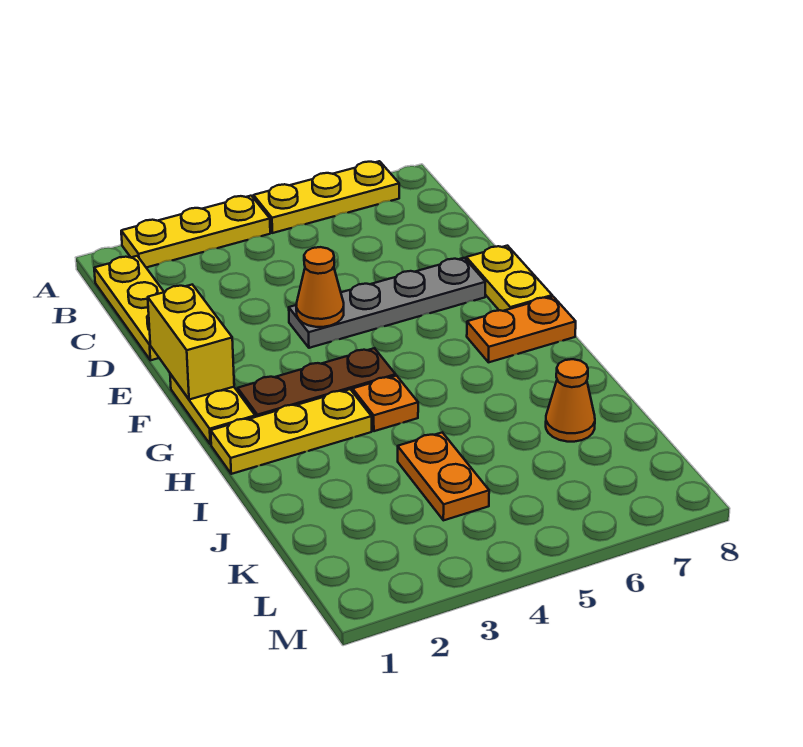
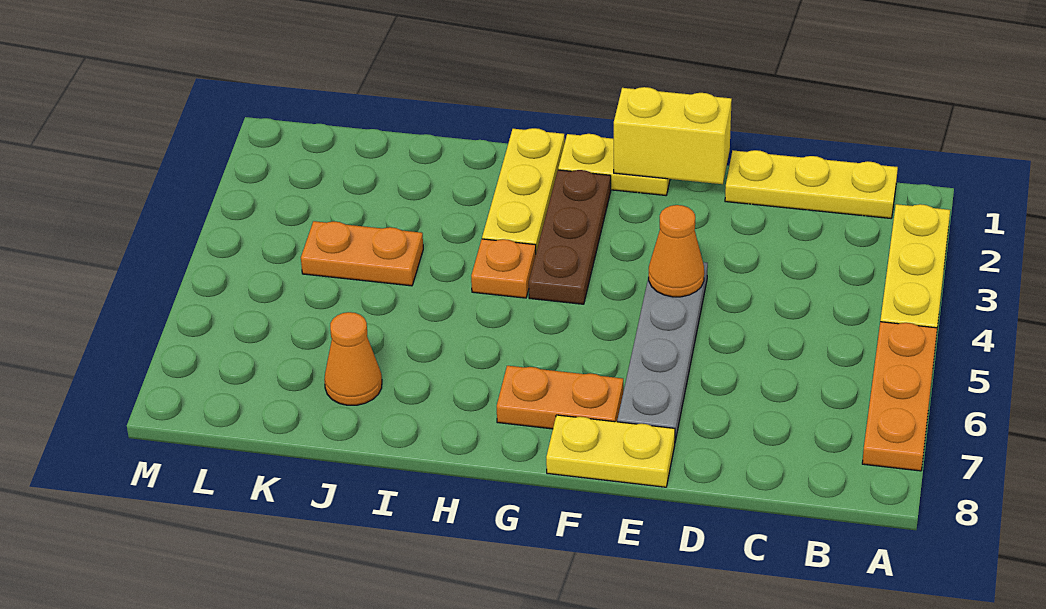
yellow plate A5:A7 level 1 -> orange plate A5:A7 level 1
orange plate G7:G8 level 1 -> orange plate F7:G7 level 1

